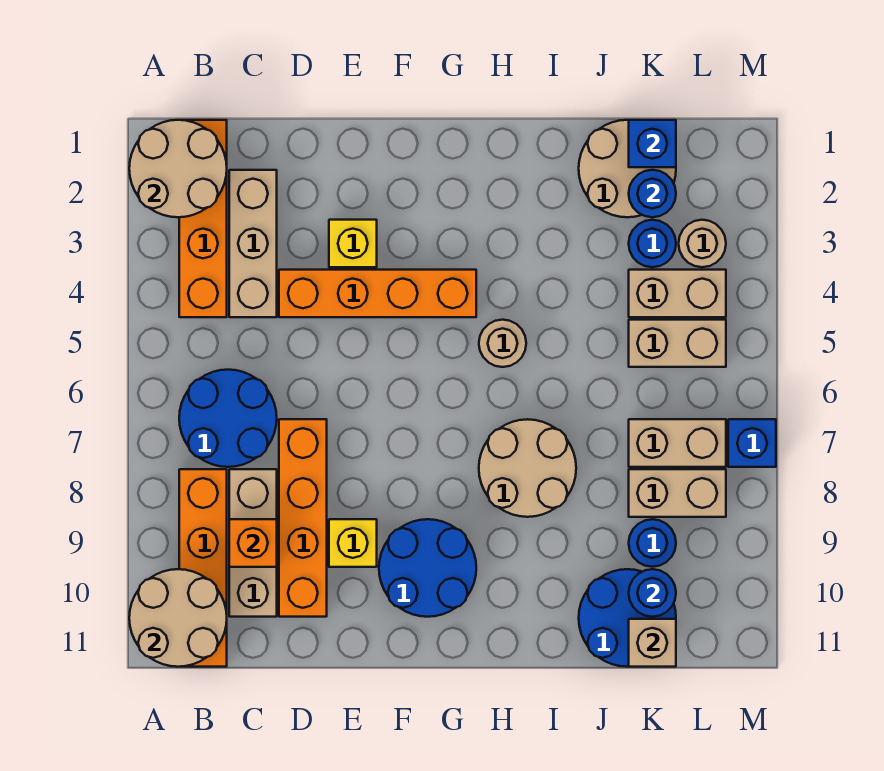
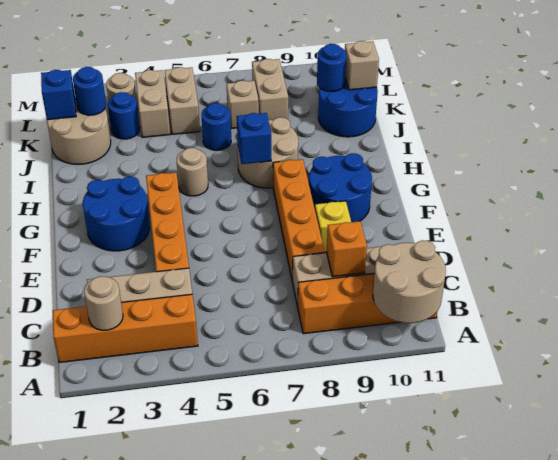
tan round brick A1:B2 level 2 -> tan round brick B2 level 2
blue round brick B6:C7 level 1 -> blue round brick F2:G3 level 1
orange brick D7:D10 level 1 -> orange brick D8:G8 level 1
yellow brick E3 level 1 -> none
tan brick K7:L7 level 1 -> tan brick K7 level 1
blue round brick K9 level 1 -> blue round brick J6 level 1
blue brick M7 level 1 -> blue brick H7 level 2

